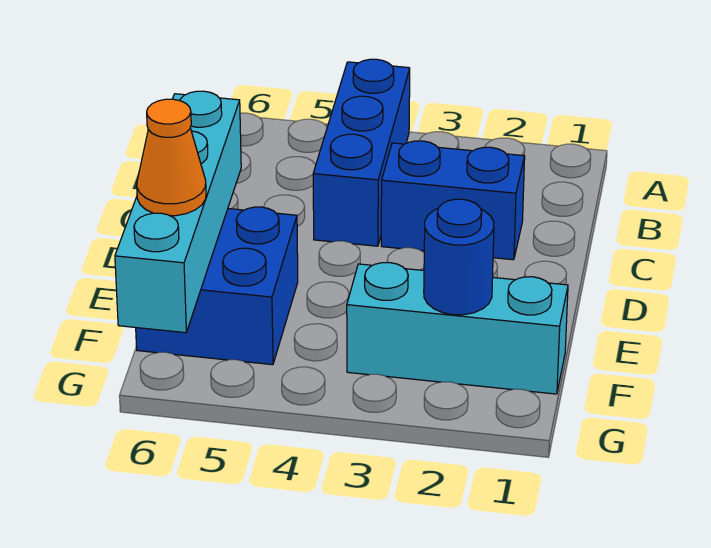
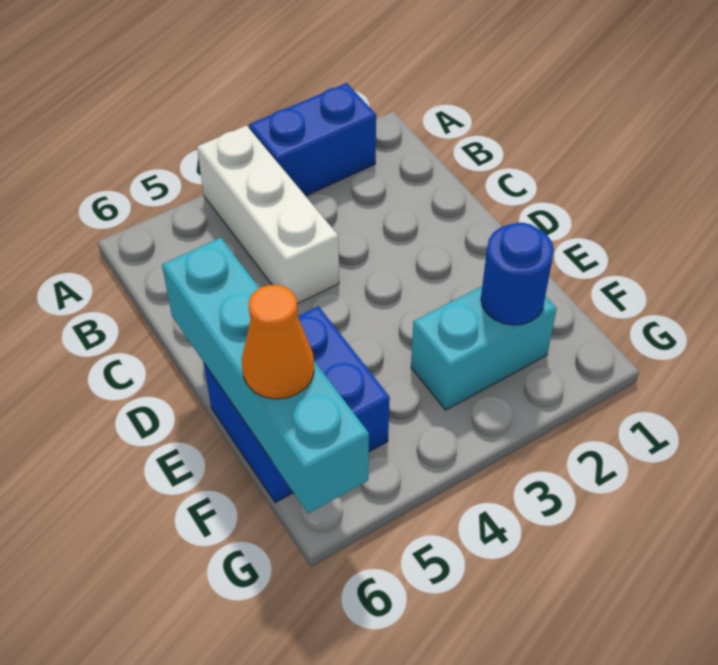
blue brick A4:C4 level 1 -> white brick A4:C4 level 1
blue brick C2:C3 level 1 -> blue brick A2:A3 level 1
cyan brick F1:F3 level 1 -> cyan brick F2:F3 level 1

